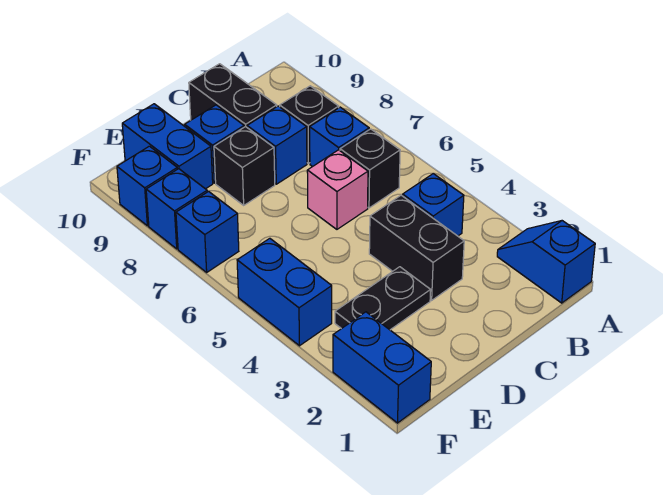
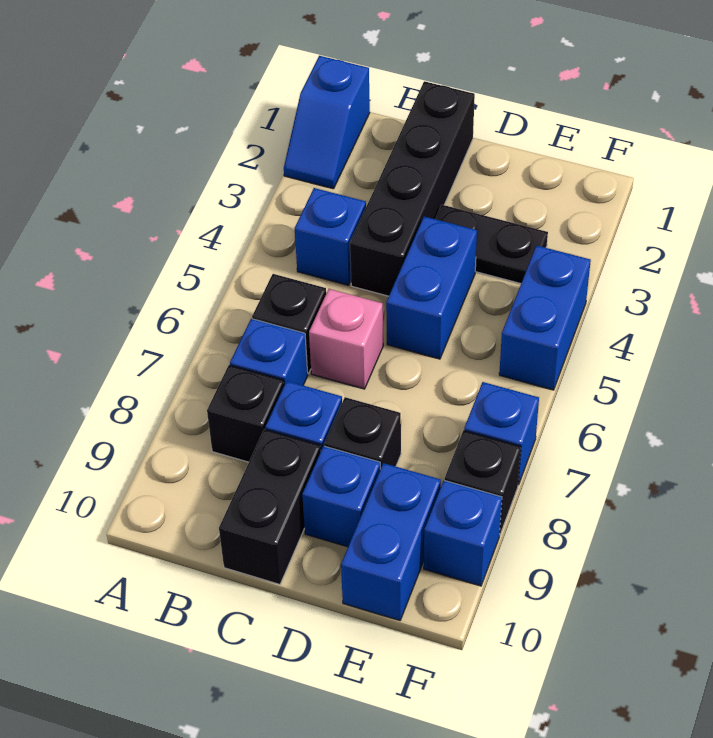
black brick C3:C4 level 1 -> black brick C1:C4 level 1
blue brick F1:F2 level 1 -> blue brick D4:D5 level 1
blue brick F8 level 1 -> black brick F8 level 1

